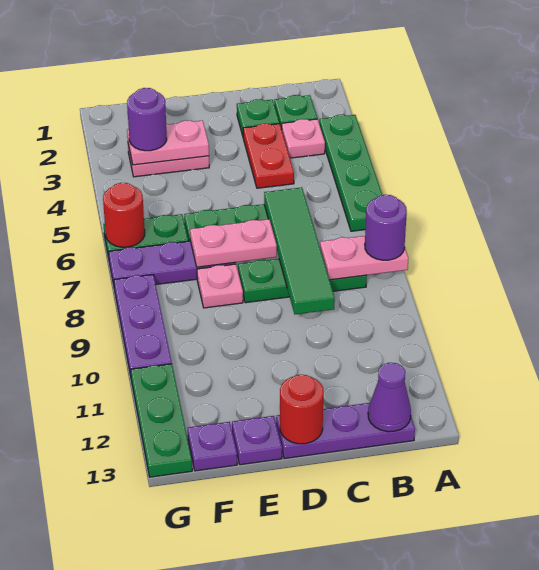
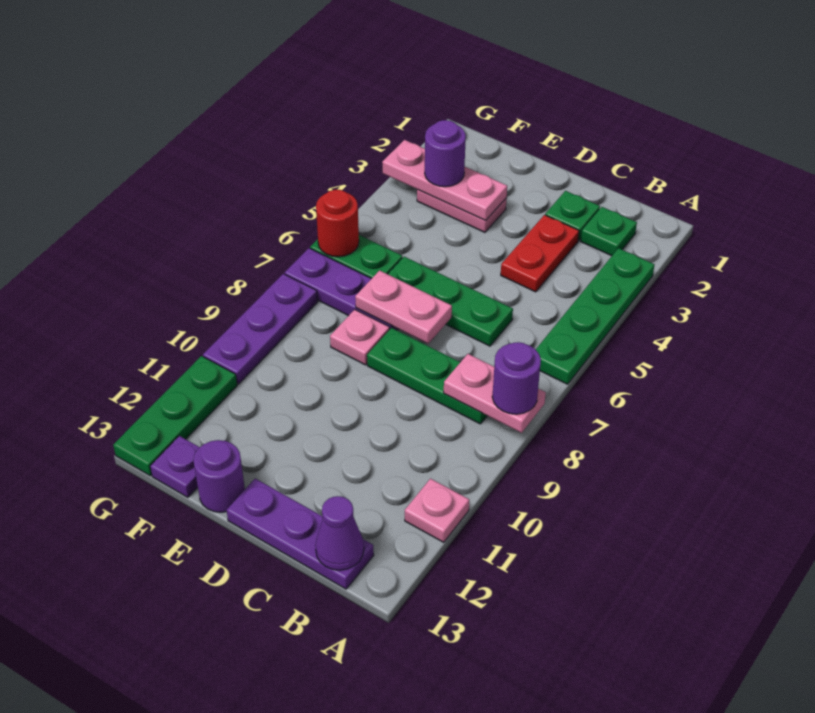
pink plate B3 level 1 -> pink plate A11 level 1
green tile C6:C9 level 2 -> none
red round brick D13 level 2 -> none
pink plate E3:F3 level 2 -> pink plate E3:G3 level 2
purple plate E13 level 1 -> purple round brick E13 level 1

